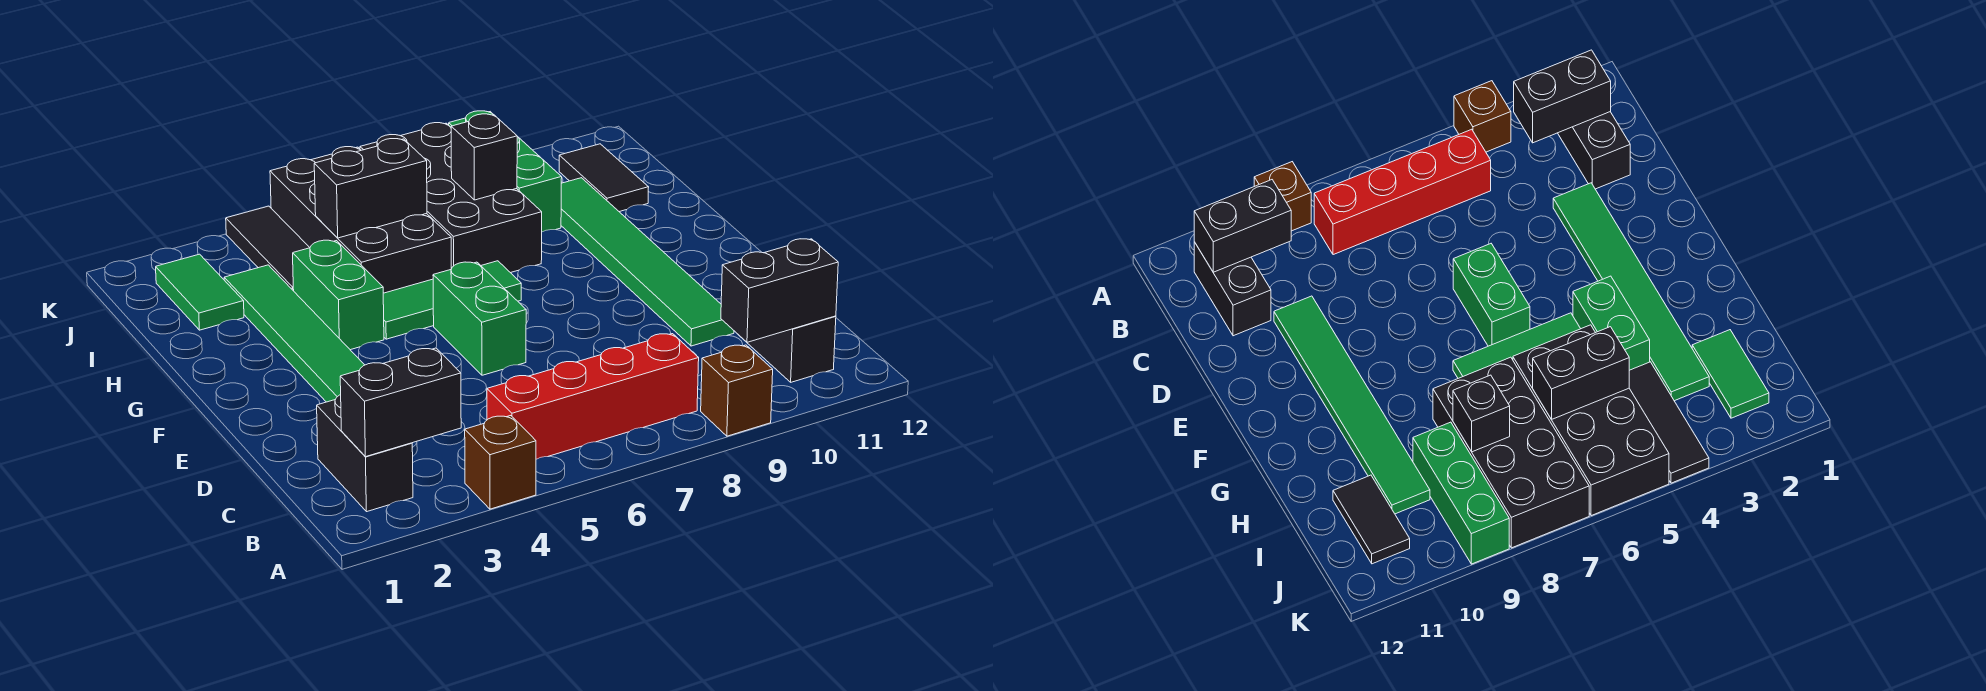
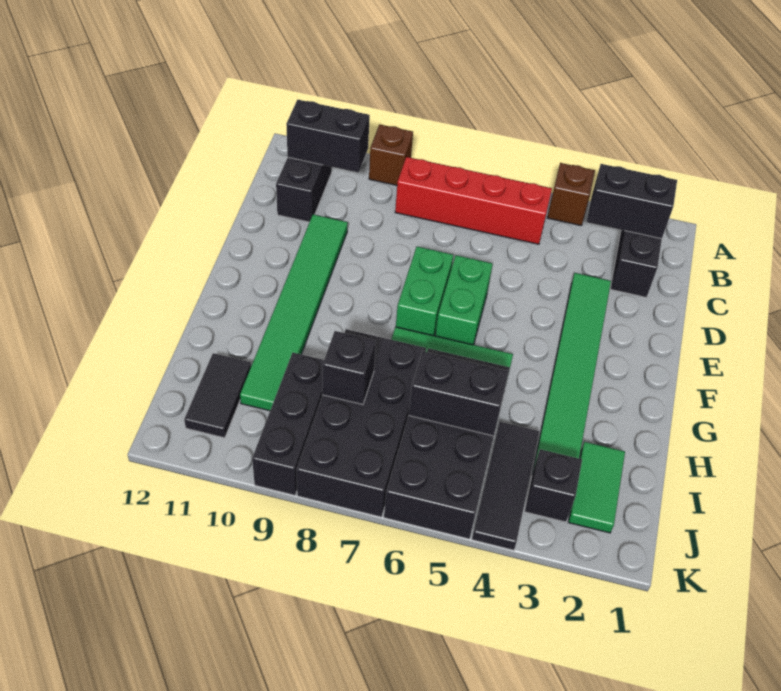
green brick G4:H4 level 1 -> green brick E7:F7 level 1
green brick I9:K9 level 1 -> black brick I9:K9 level 1
none -> black brick J3 level 1

